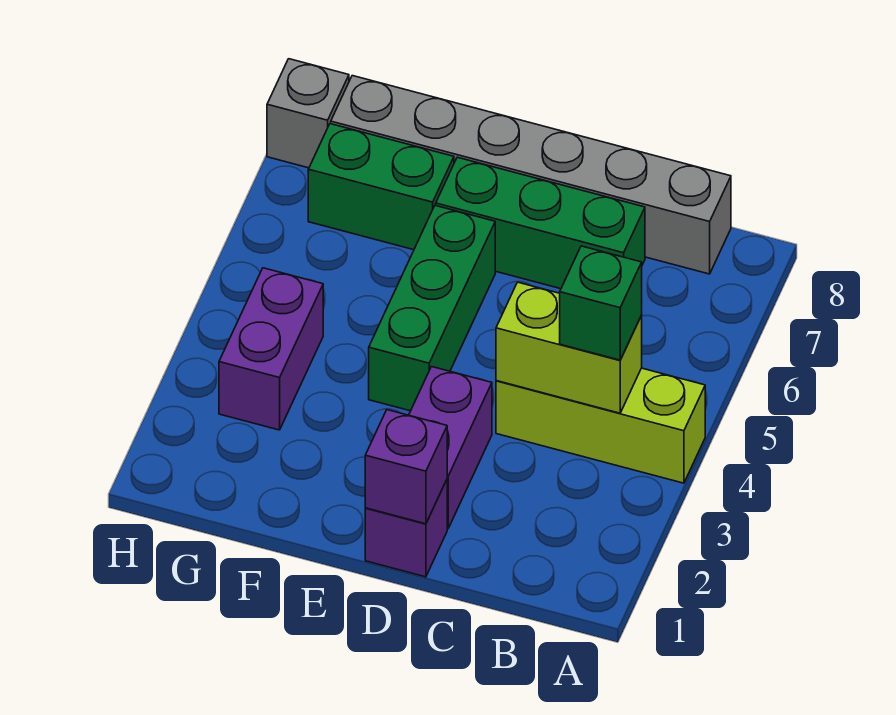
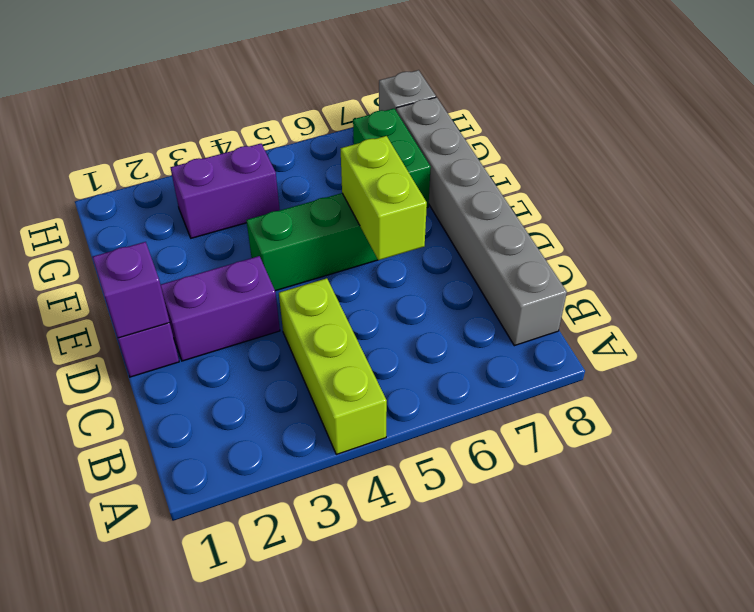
lime brick B4:C4 level 2 -> lime brick D6:E6 level 2
green brick B4 level 3 -> none
green brick C7:E7 level 1 -> none

